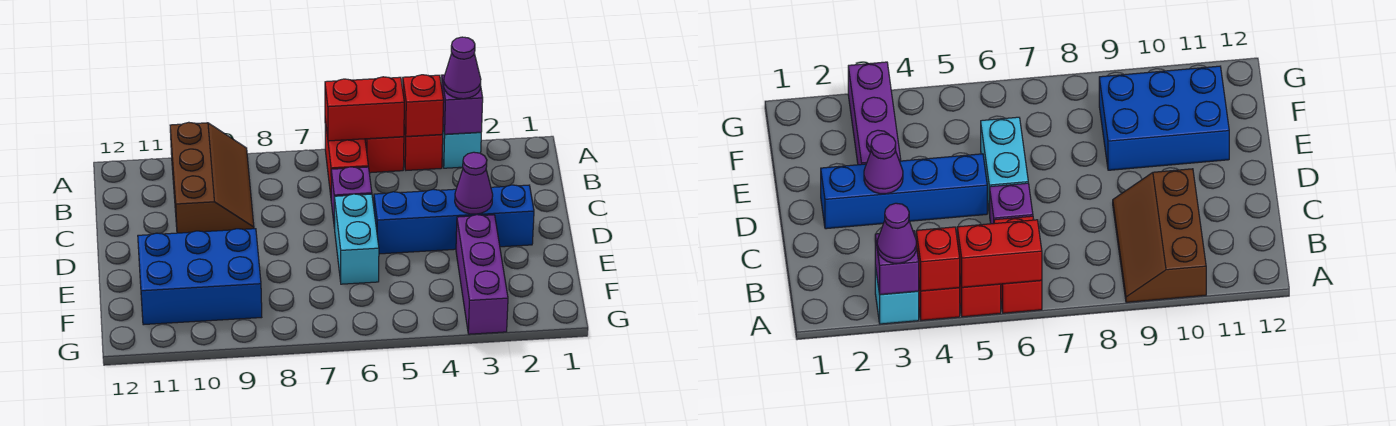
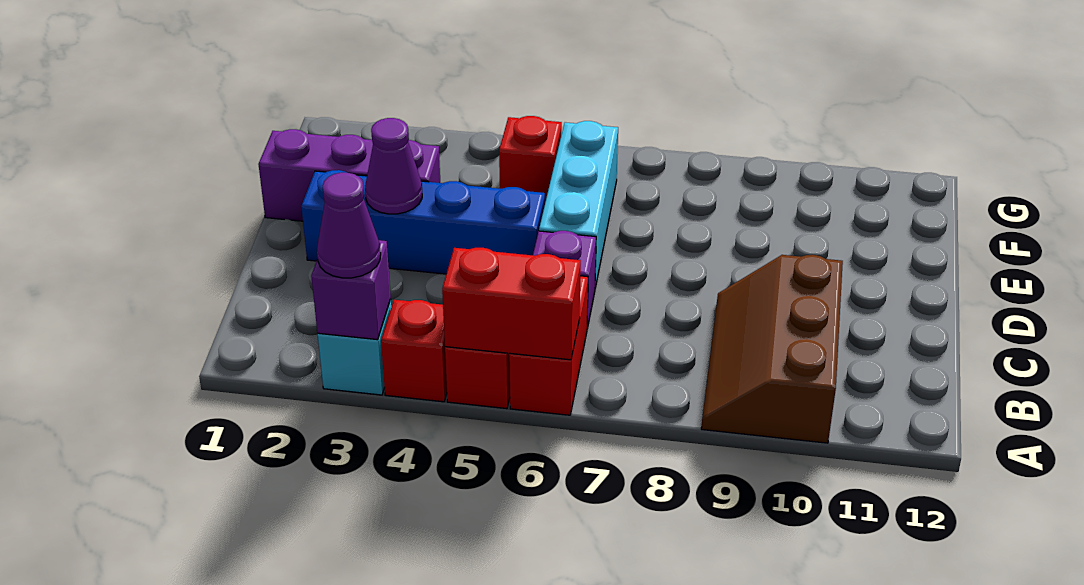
red brick A4 level 2 -> red brick F5 level 1
cyan brick D6:E6 level 1 -> cyan brick D6:F6 level 1
purple brick E3:G3 level 1 -> purple brick E1:E3 level 1
blue brick E9:F11 level 1 -> none

